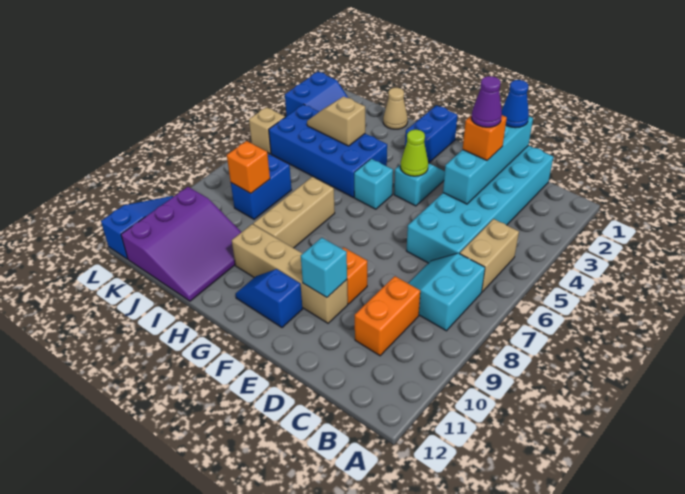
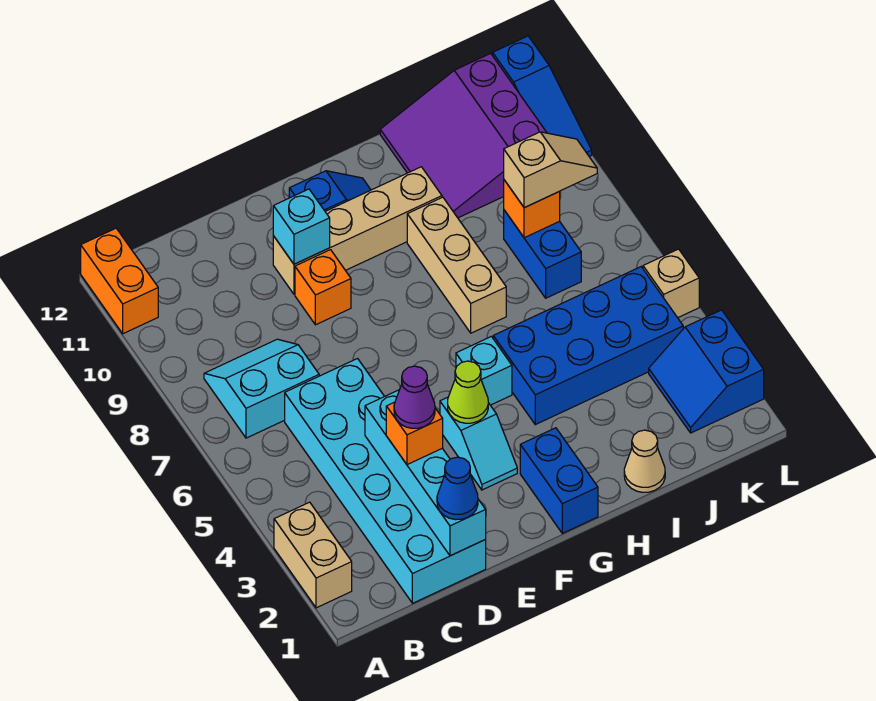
tan brick B5:B6 level 1 -> tan brick A2:A3 level 1
cyan slope B7:C8 level 1 top B -> cyan slope B7:C8 level 1 top 7
orange brick C9:C10 level 1 -> orange brick A11:A12 level 1
tan slope I4:J4 level 2 top I -> tan slope J8:K8 level 3 top J

